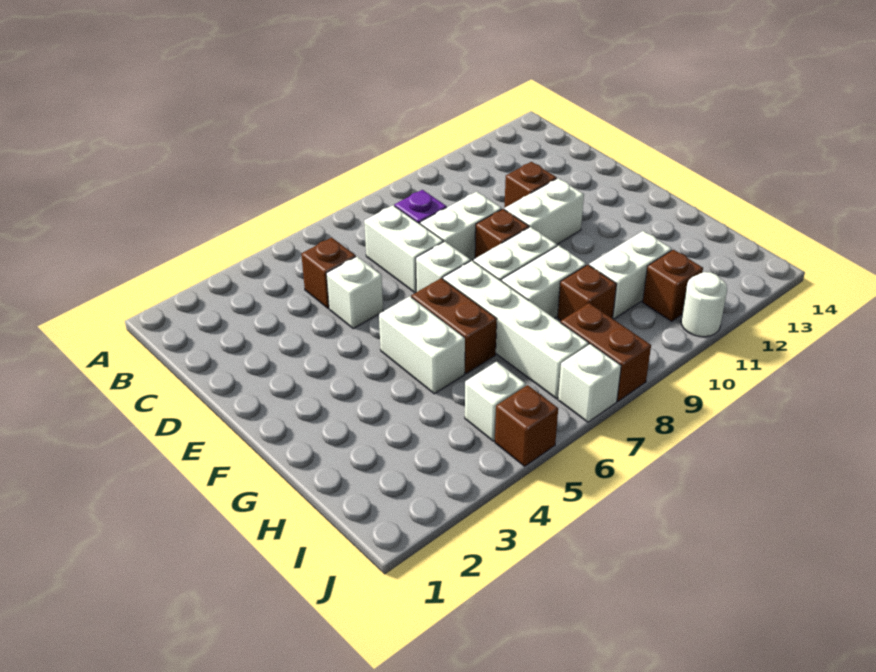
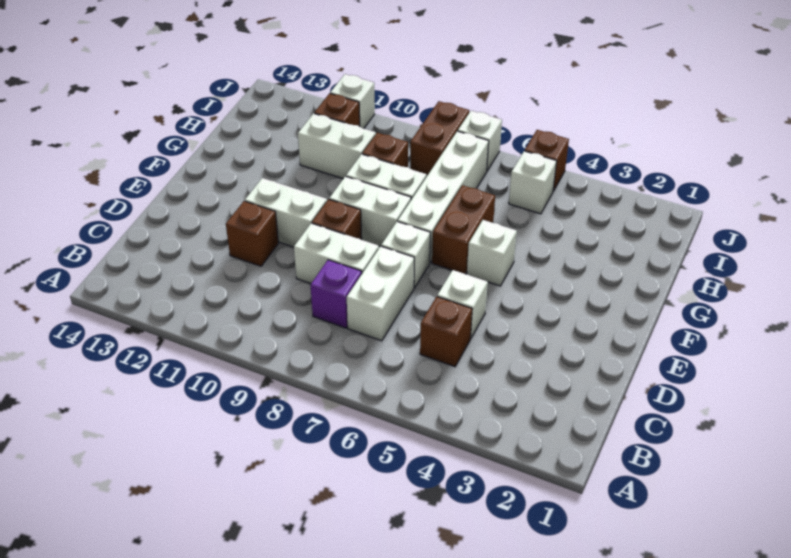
white brick F5:G5 level 1 -> white brick F5 level 1
white round brick J11 level 1 -> white brick J11 level 1

